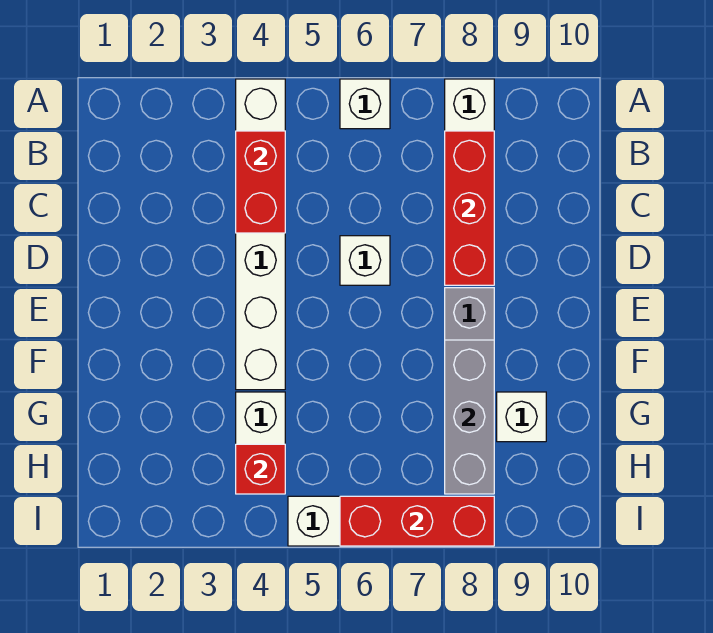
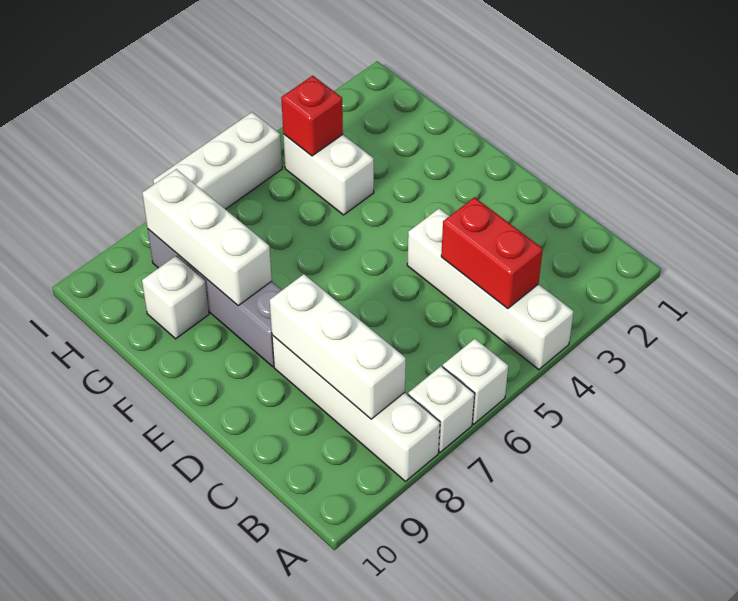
white brick A4:F4 level 1 -> white brick A4:D4 level 1
red brick B8:D8 level 2 -> white brick B8:D8 level 2
white brick D6 level 1 -> white brick A7 level 1
grey brick F8:H8 level 2 -> white brick F8:H8 level 2
red brick I6:I8 level 2 -> none

